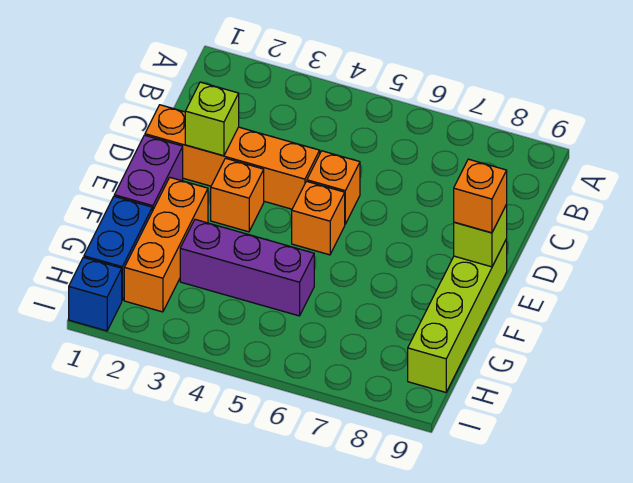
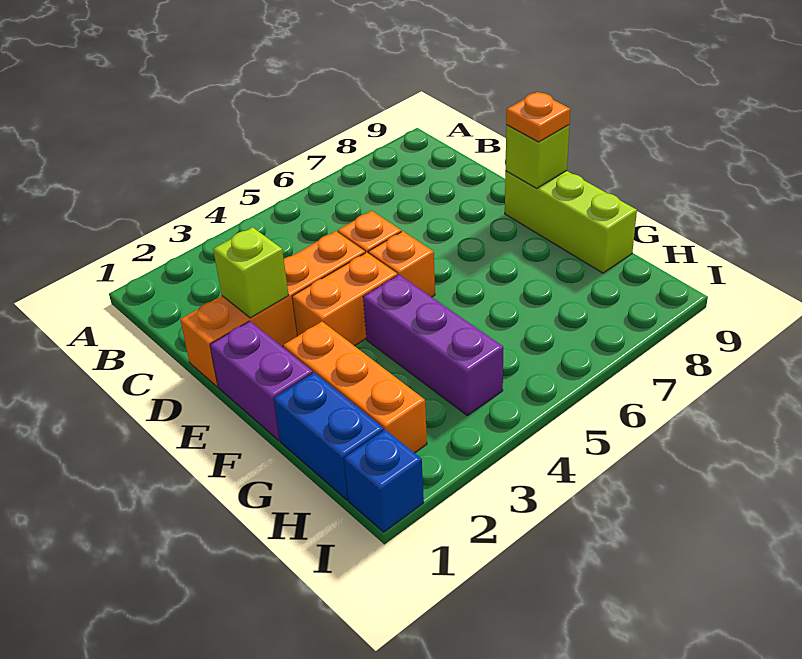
orange brick E3 level 1 -> orange brick E3:E4 level 1
lime brick E9:H9 level 1 -> lime brick E9:G9 level 1
orange brick E9 level 3 -> orange plate E9 level 3
purple brick G3:G5 level 1 -> purple brick F4:H4 level 1

